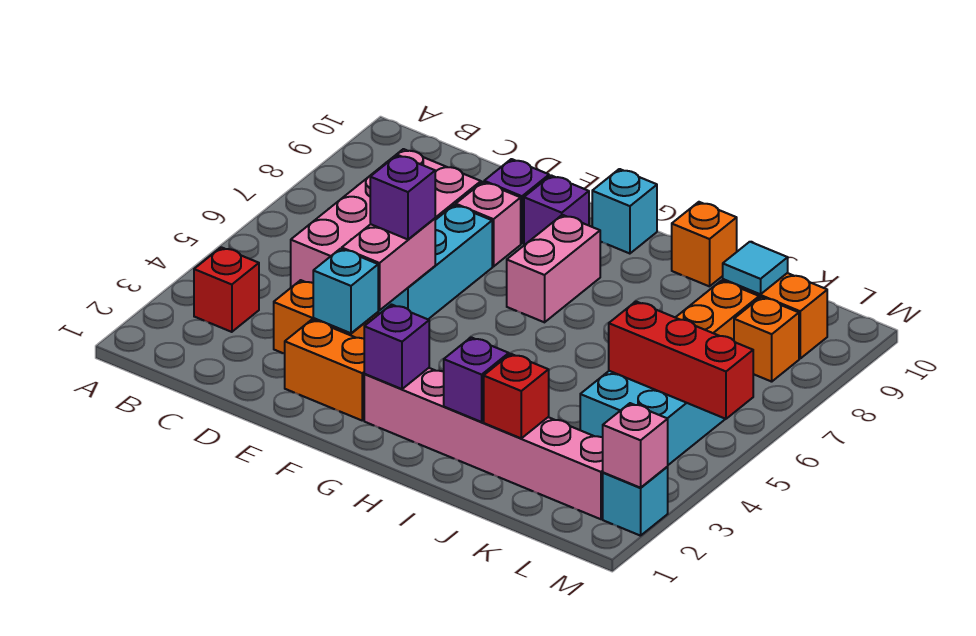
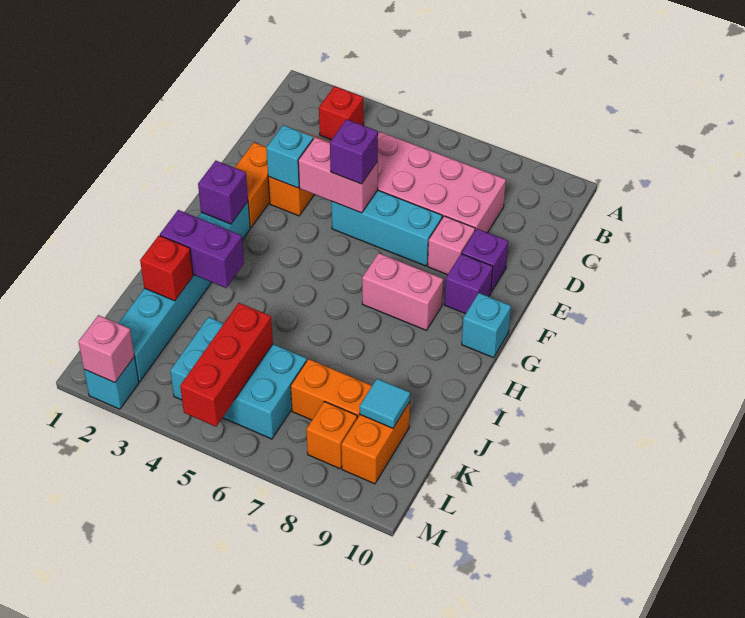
pink brick G2:L2 level 1 -> cyan brick G2:L2 level 1
purple brick I2 level 2 -> purple brick I2:I3 level 2
orange brick I10 level 1 -> none

